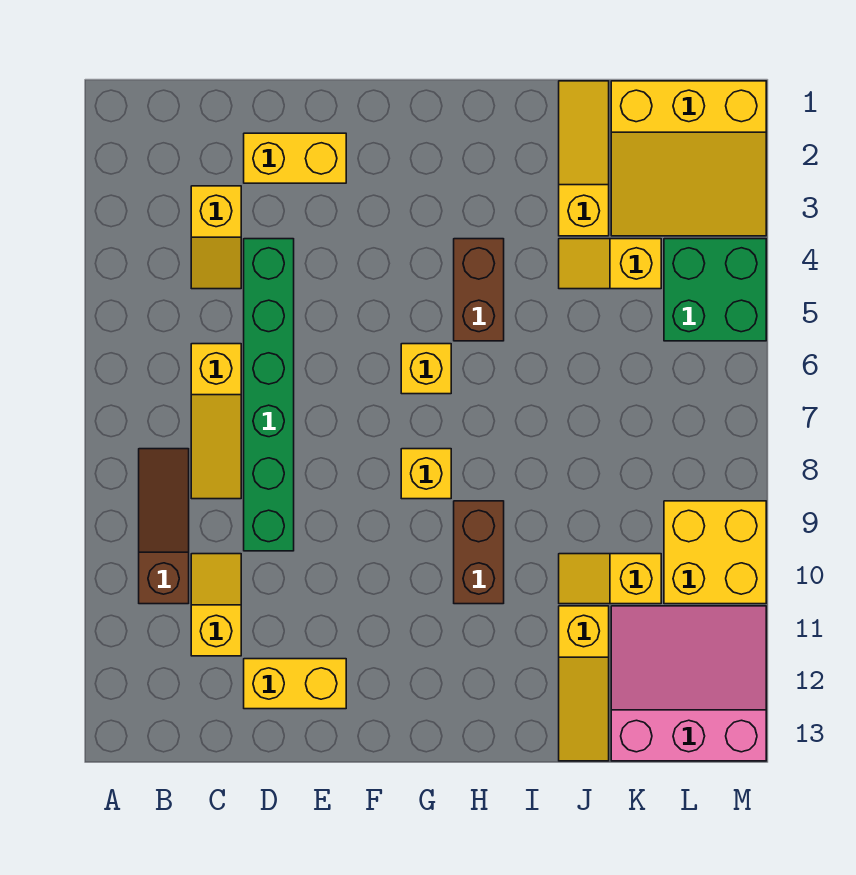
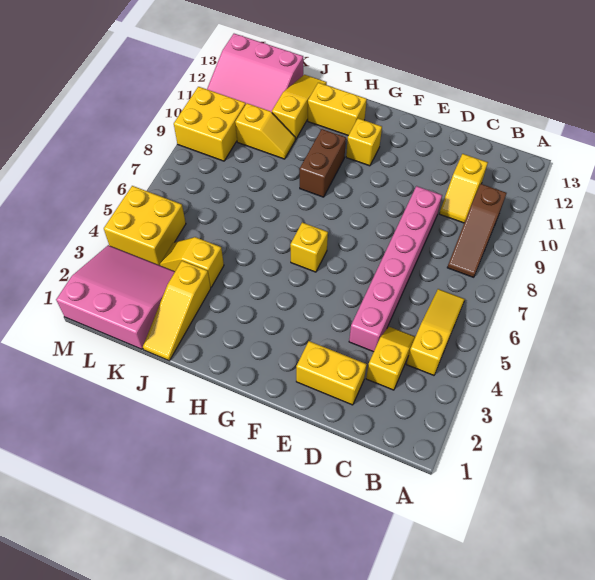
yellow slope C6:C8 level 1 top 6 -> yellow slope B4:B6 level 1 top 4
green brick D4:D9 level 1 -> pink brick D4:D9 level 1
yellow brick D12:E12 level 1 -> yellow brick H12:I12 level 1
yellow brick G8 level 1 -> yellow brick G11 level 1
brown brick H4:H5 level 1 -> none
yellow slope J4:K4 level 1 top K -> yellow slope J4:K4 level 1 top J
yellow slope K1:M3 level 1 top 1 -> pink slope K1:M3 level 1 top 1
green brick L4:M5 level 1 -> yellow brick L4:M5 level 1

